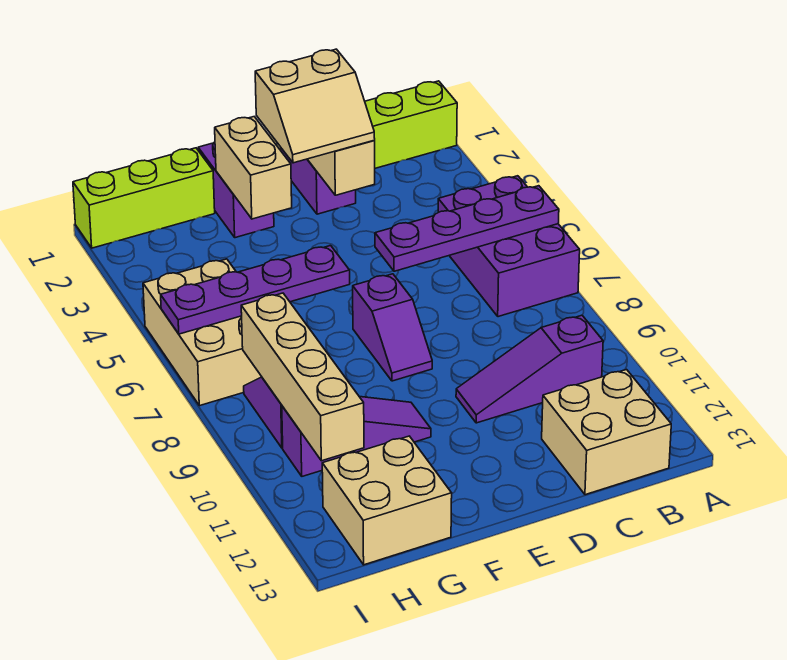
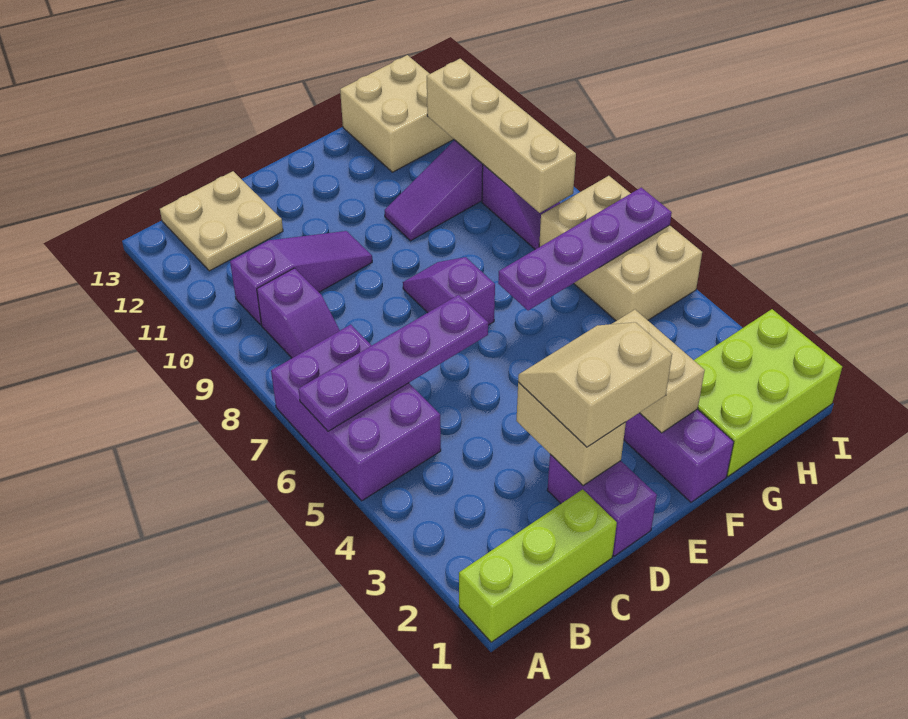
none -> purple slope B8:B9 level 1 top 9
tan brick B12:C13 level 1 -> tan plate B12:C13 level 1
lime brick G1:I1 level 1 -> lime brick G1:I2 level 1

